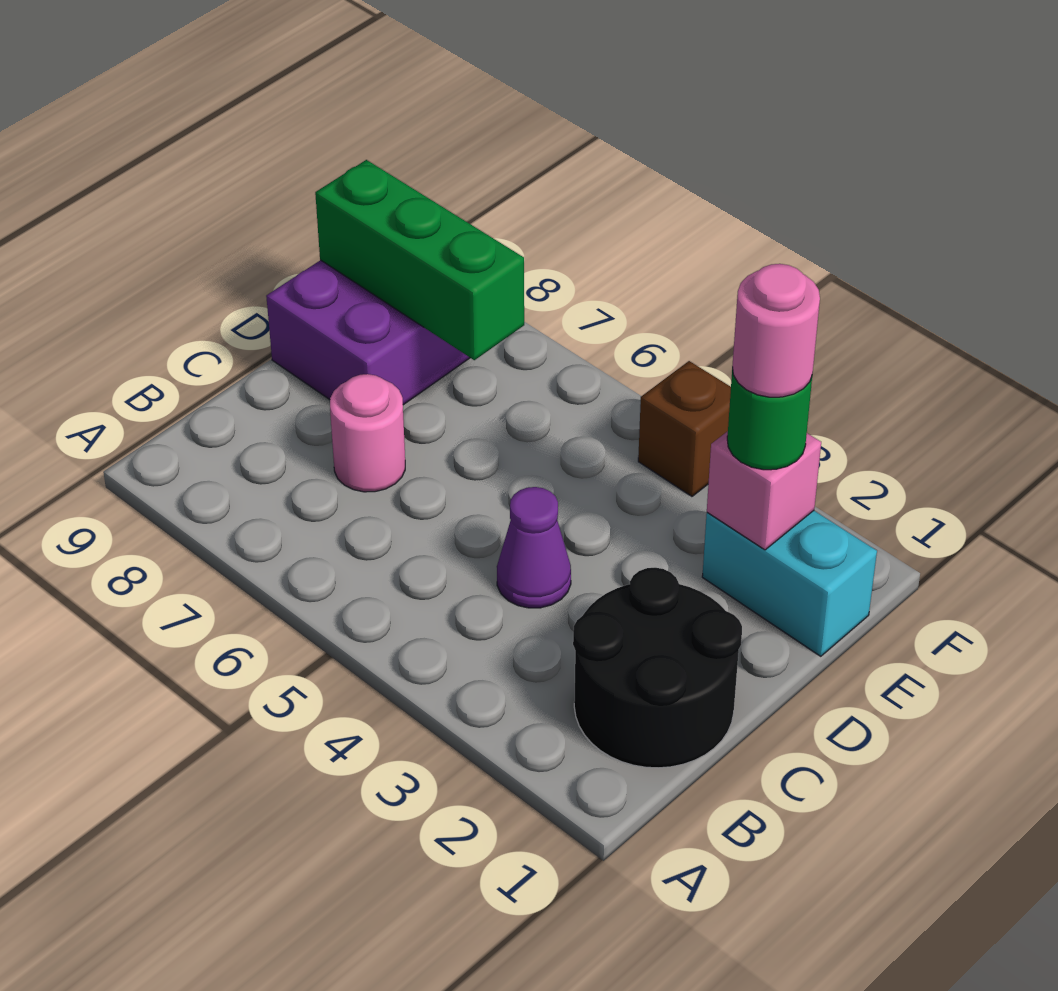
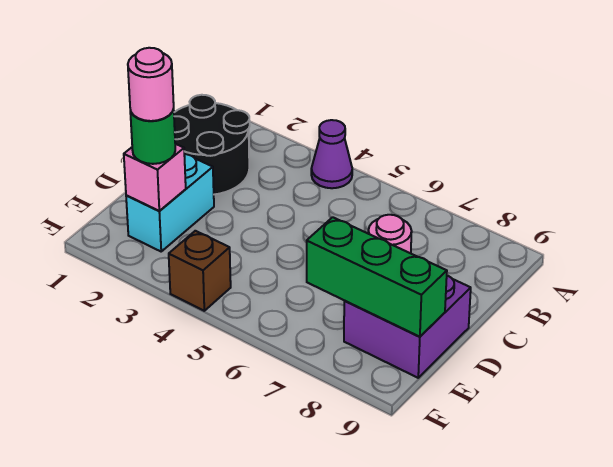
purple cone C4 level 1 -> purple cone A4 level 1
cyan brick E1:E2 level 1 -> cyan brick D2:E2 level 1

